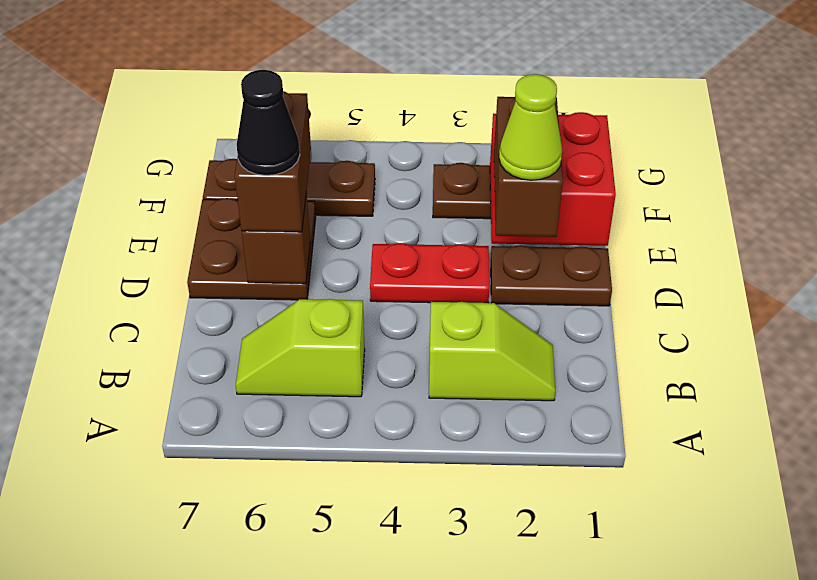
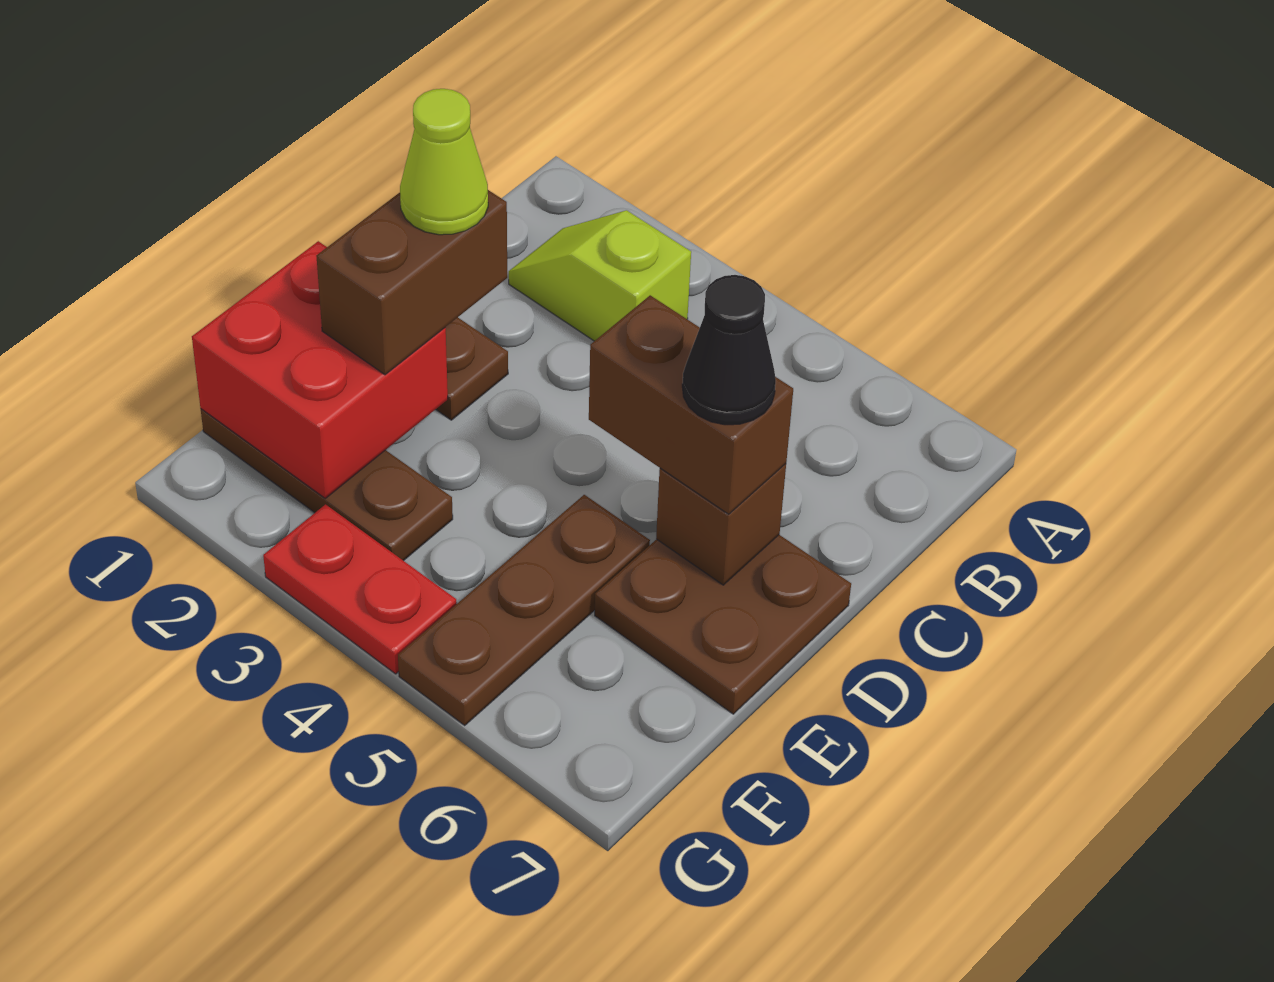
lime slope B5:B6 level 1 top 5 -> none
red plate D3:D4 level 1 -> red plate G3:G4 level 1
brown brick D6:E6 level 3 -> brown brick D5:D6 level 3
brown plate F5:F7 level 1 -> brown plate E5:G5 level 1

